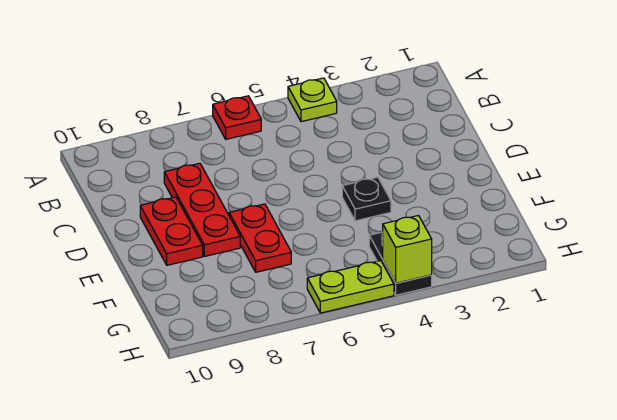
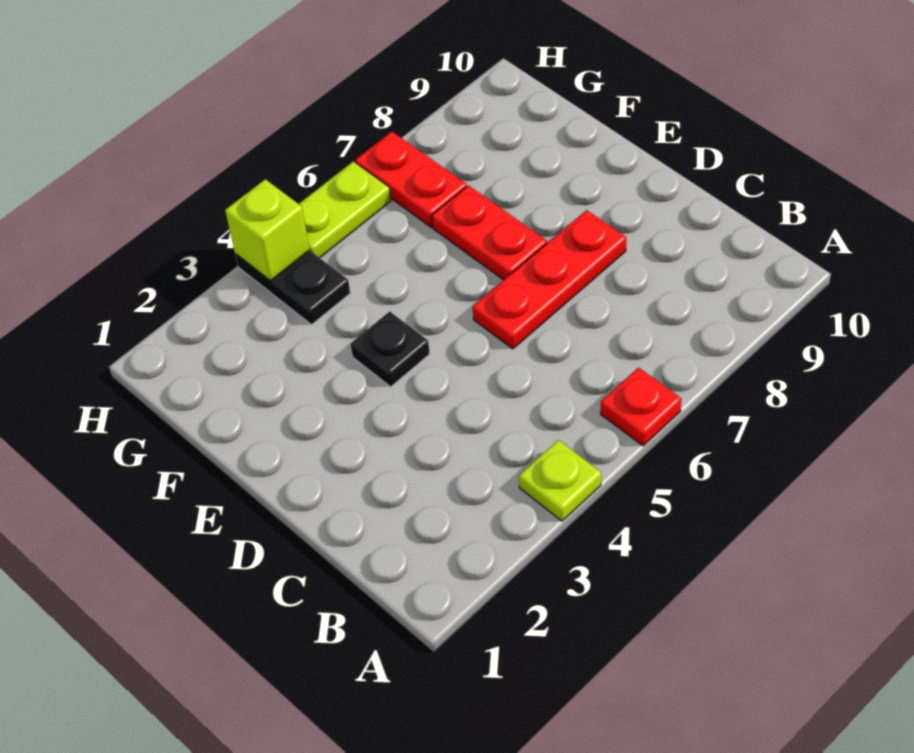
red plate C8:E8 level 1 -> red plate D6:D8 level 1
red plate D9:E9 level 1 -> red plate G7:H7 level 1

